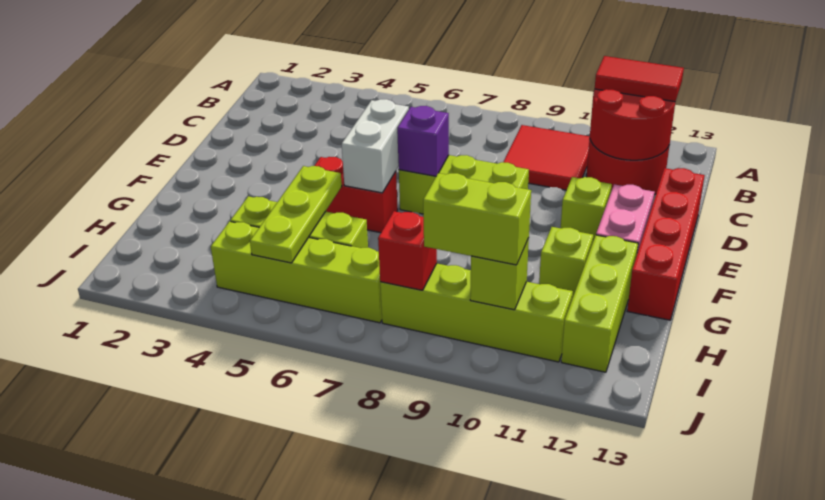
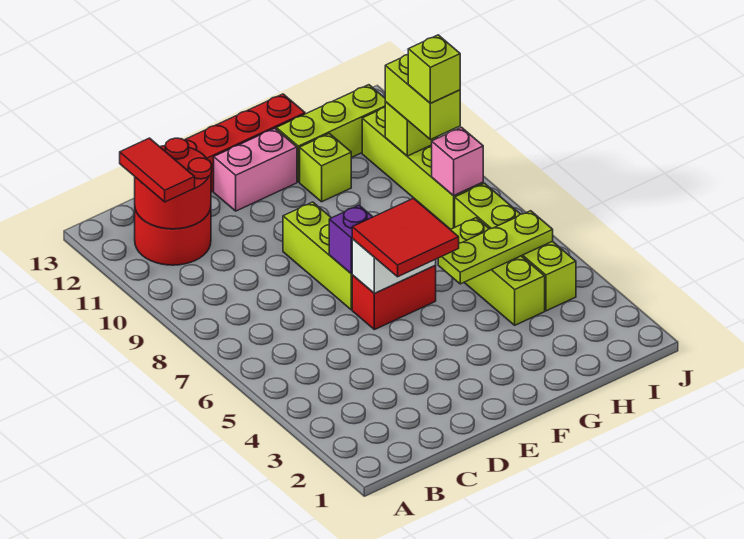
red tile B9:C10 level 1 -> red tile E5:F6 level 3
lime brick E11 level 1 -> lime brick I9 level 4
red brick F5:F6 level 1 -> red brick E6:F6 level 1
red brick I8 level 2 -> pink brick I8 level 2

